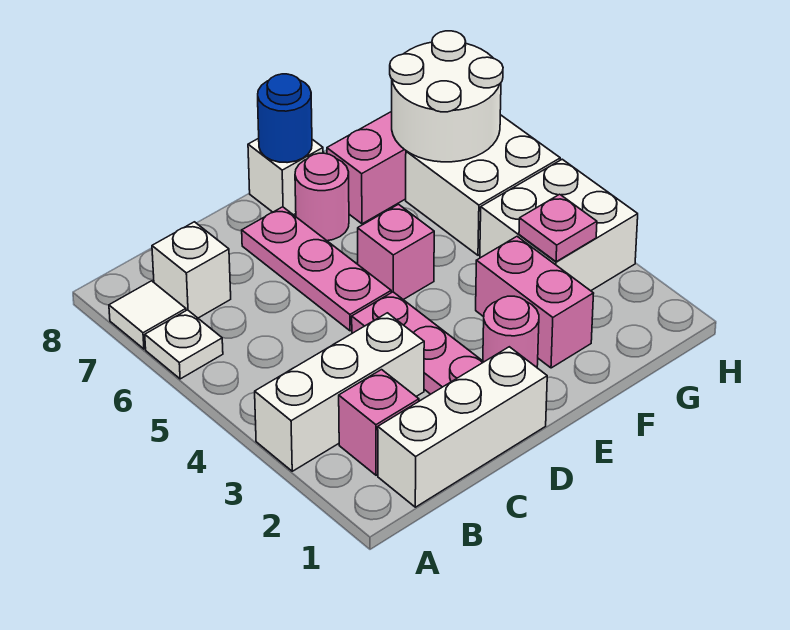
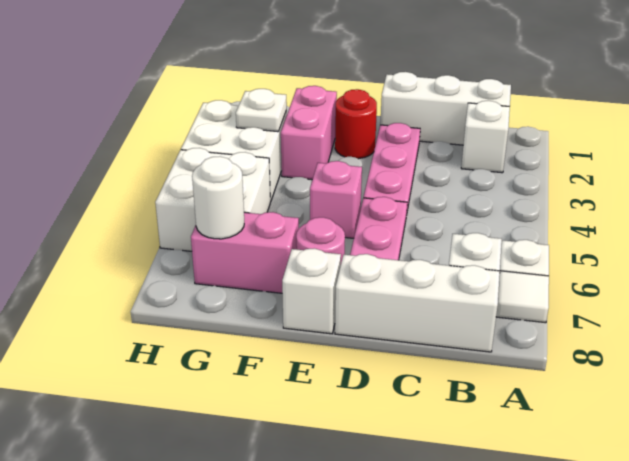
white brick A3:C3 level 1 -> white brick B8:D8 level 1
pink brick B2 level 1 -> white brick B2 level 1
pink round brick E2 level 1 -> red round brick E2 level 1
blue round brick E8 level 2 -> none
pink plate G3 level 2 -> white plate G3 level 2
white round brick G6:H7 level 2 -> white round brick G7 level 2

